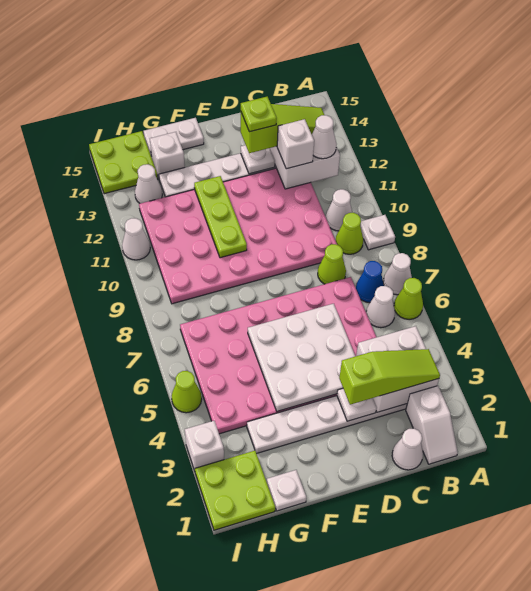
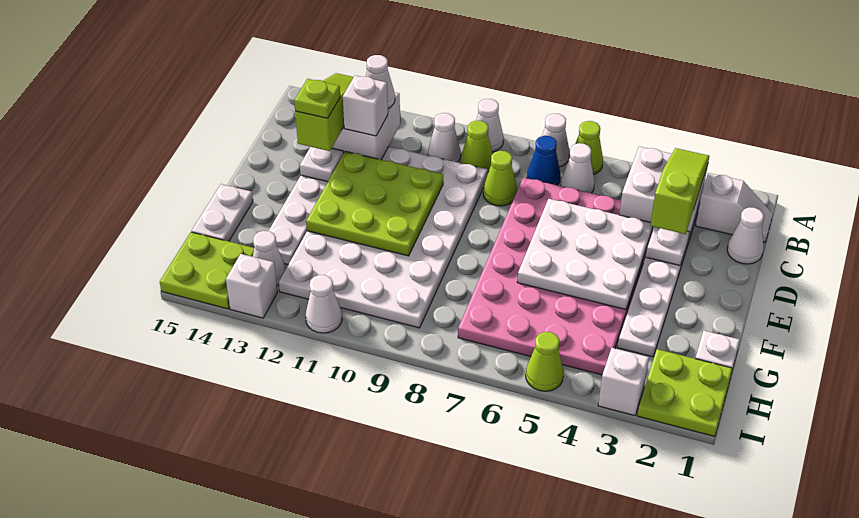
white plate A9 level 1 -> white cone A9 level 1
pink plate C9:H12 level 1 -> white plate C9:H12 level 1
lime plate F10:F12 level 2 -> lime plate D10:F12 level 2
white brick G14 level 1 -> white brick I13 level 1

